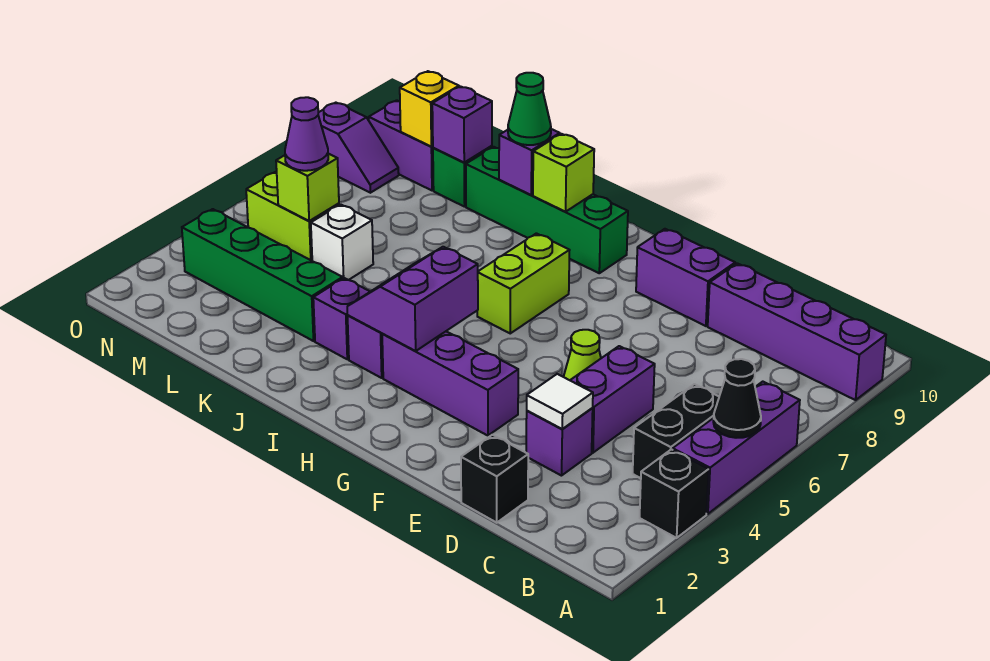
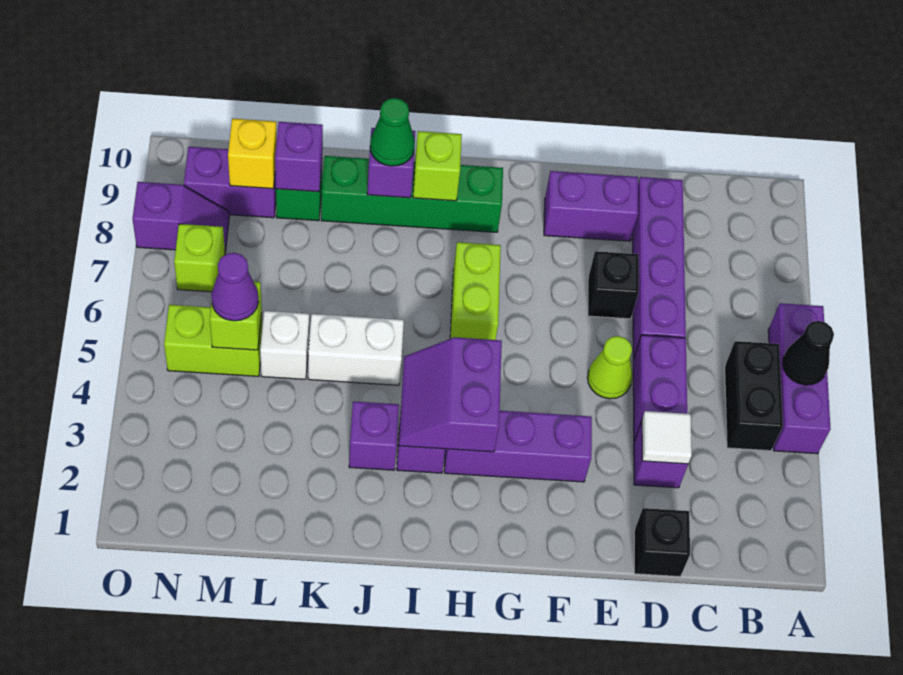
black brick A3 level 1 -> black brick E7 level 1
purple brick A9:D9 level 1 -> purple brick D6:D9 level 1
none -> white brick J5:K5 level 1
green brick K3:N3 level 1 -> none
none -> lime brick N7 level 1

